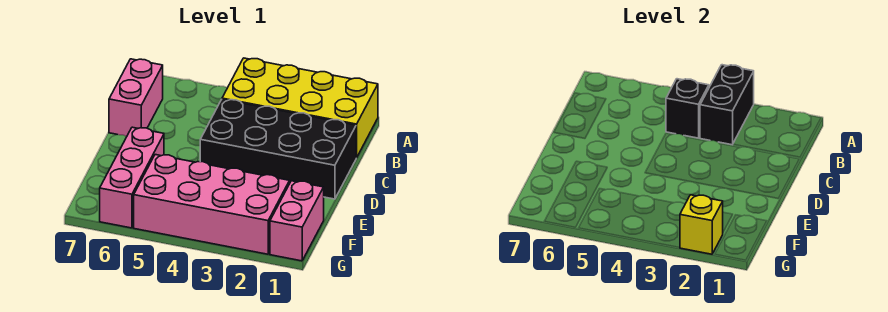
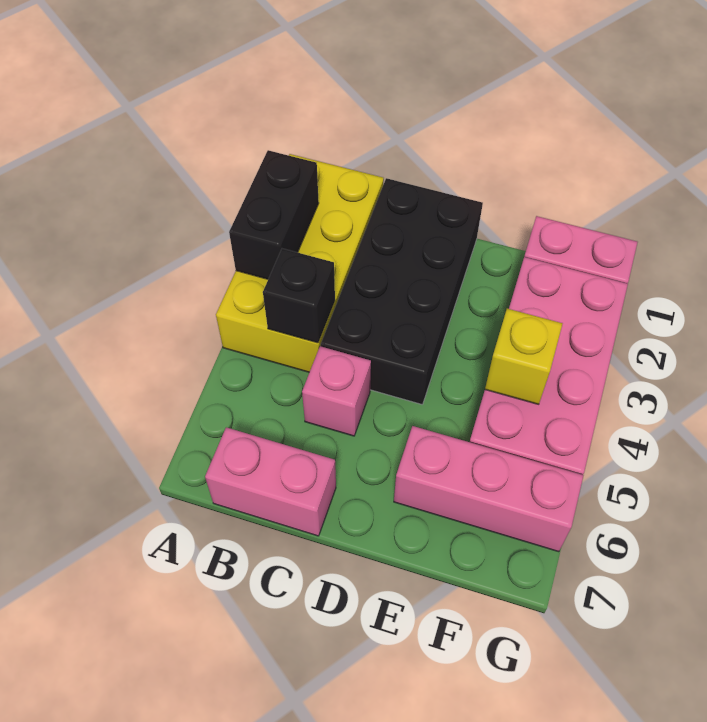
black brick A3:B3 level 2 -> black brick A2:A3 level 2
none -> pink brick C5 level 1
yellow brick G2 level 2 -> yellow brick F4 level 2

